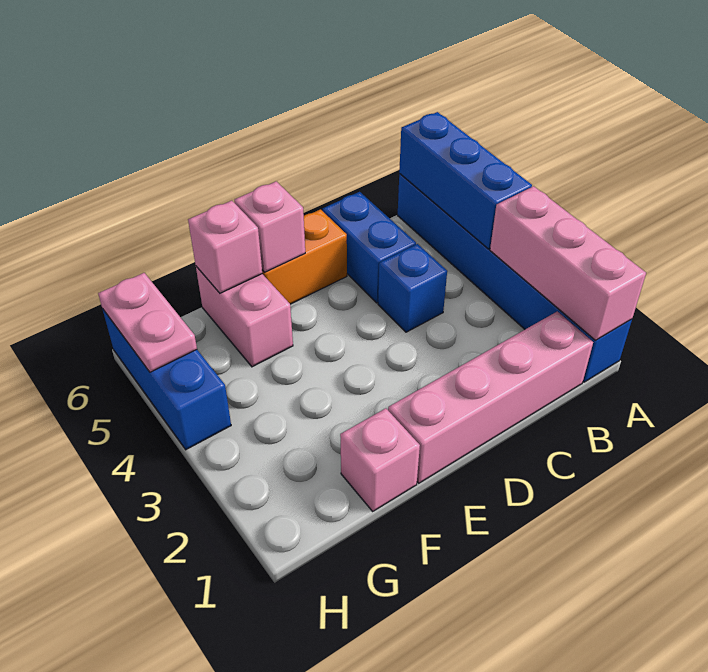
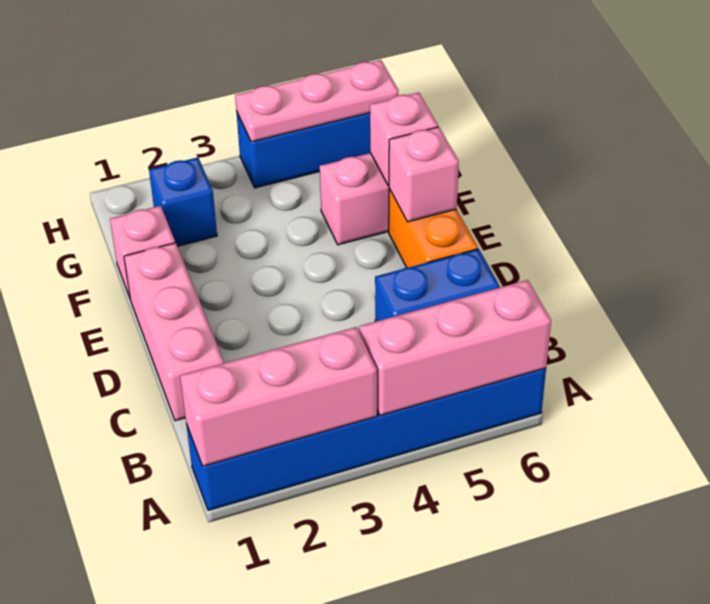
blue brick A4:A6 level 2 -> pink brick A4:A6 level 2
pink brick B1:E1 level 1 -> pink brick C1:E1 level 1
blue brick C4 level 1 -> blue brick G2 level 1
pink plate H5:H6 level 2 -> pink plate H4:H6 level 2

